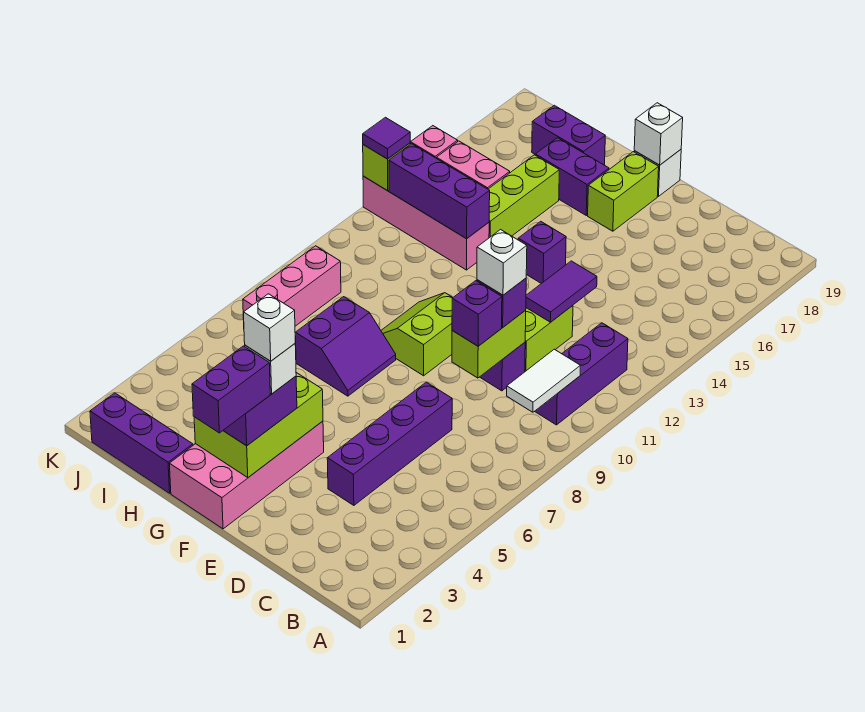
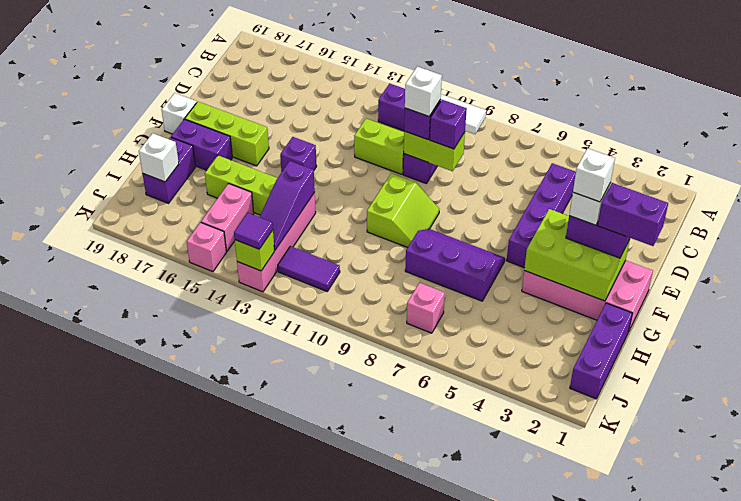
purple brick D4:D7 level 1 -> purple brick C5:F5 level 1
purple tile D12:D13 level 2 -> purple tile J11:J12 level 1
lime slope F9:G10 level 1 top F -> lime slope F9:G10 level 1 top 10
lime brick F17:F18 level 1 -> lime brick F16:F18 level 1
white brick F19 level 2 -> white brick I18 level 2
purple slope G7:H8 level 1 top H -> purple slope G6:H8 level 1 top H
purple brick G17:H17 level 1 -> purple brick G17:G18 level 1
purple brick H13:J13 level 2 -> purple slope H13:J13 level 2 top H
pink brick J7:J9 level 1 -> pink brick J7 level 1

